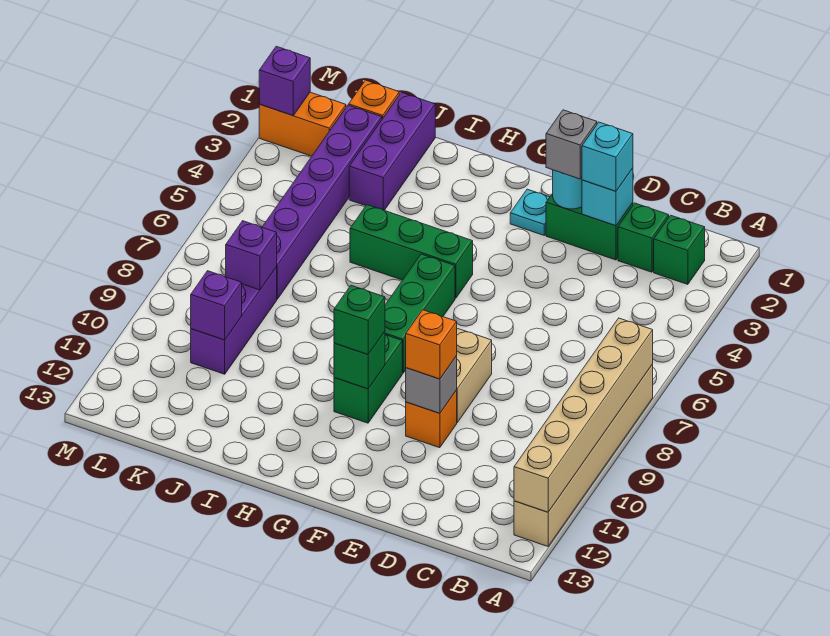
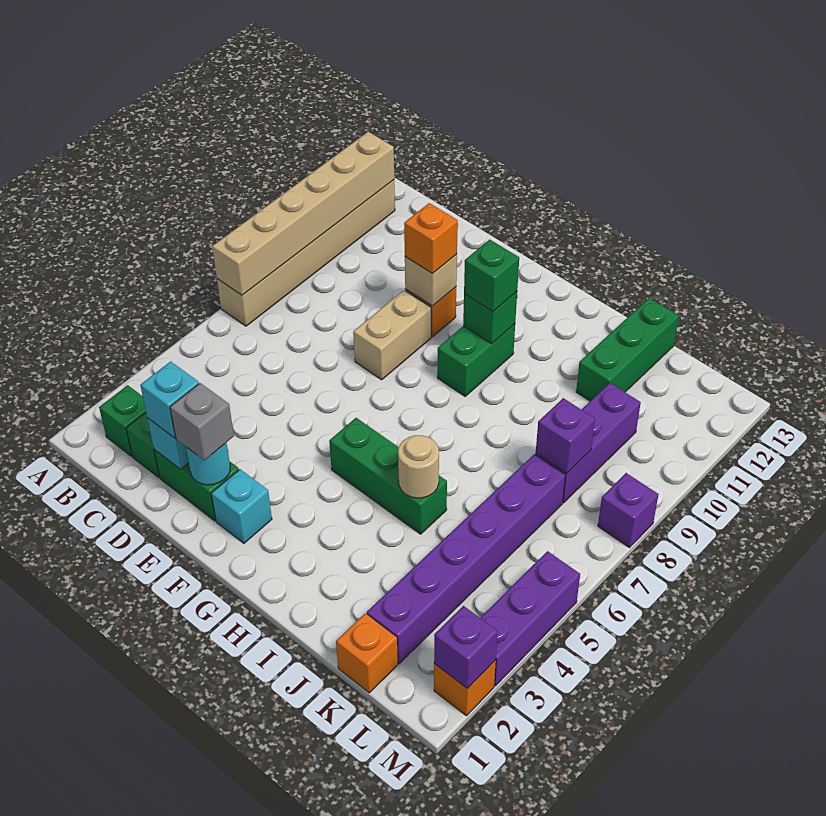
grey brick E10 level 2 -> tan brick E10 level 2
cyan plate F2 level 1 -> cyan brick F2 level 1
green brick G6:G8 level 1 -> green brick J11:J13 level 1
none -> tan round brick I5 level 2
purple brick J1:J3 level 1 -> purple brick M3:M5 level 1
purple brick K10 level 2 -> purple brick M8 level 1
orange brick L2:M2 level 1 -> orange brick M2 level 1

